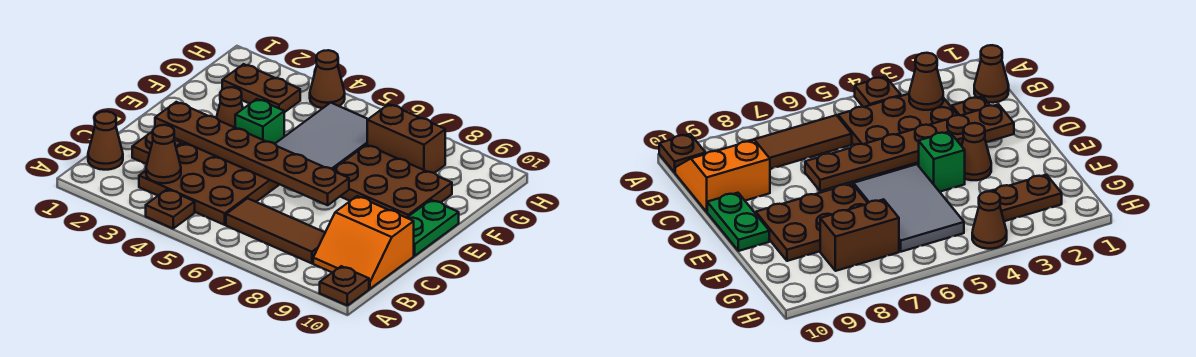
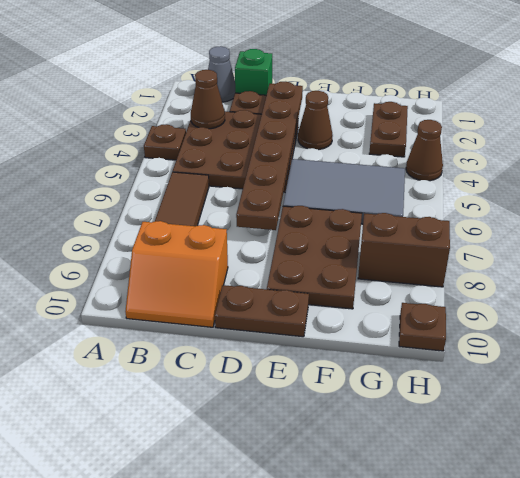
brown plate A10 level 1 -> brown plate H10 level 1
brown cone B1 level 1 -> grey cone B1 level 1
orange slope B9:C10 level 1 top C -> orange slope B9:C10 level 1 top 9
green plate D10:E10 level 1 -> brown plate D10:E10 level 1
green brick E4 level 1 -> green brick C1 level 1
brown brick G7:G8 level 1 -> brown brick G8:H8 level 1

